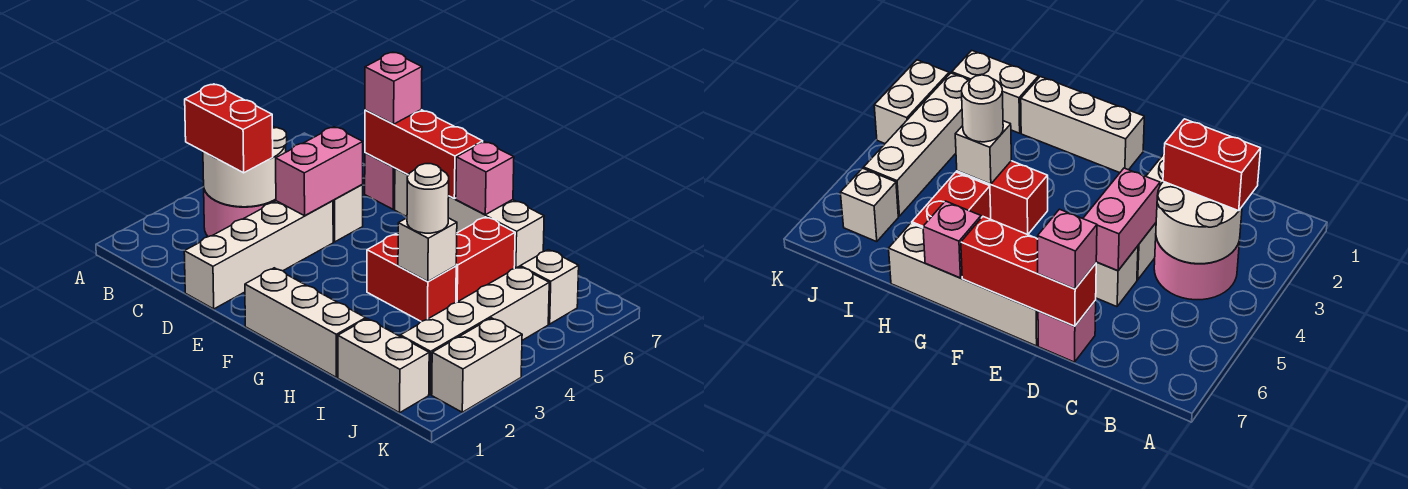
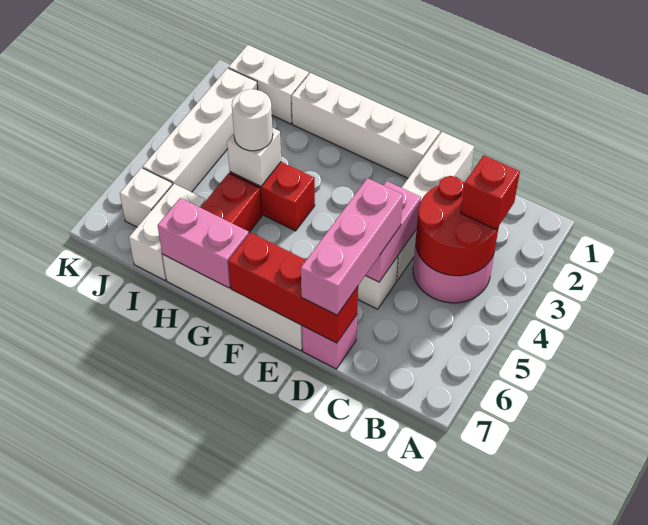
white round brick B3:C4 level 2 -> red round brick B3:C4 level 2
red brick B3:C3 level 3 -> red brick B3 level 3
pink brick D7 level 3 -> pink brick D5:D7 level 3
white brick F1:H1 level 1 -> white brick E1:H1 level 1
pink brick G7 level 2 -> pink brick G7:H7 level 2
white brick K2:K3 level 1 -> white brick I6:I7 level 1

